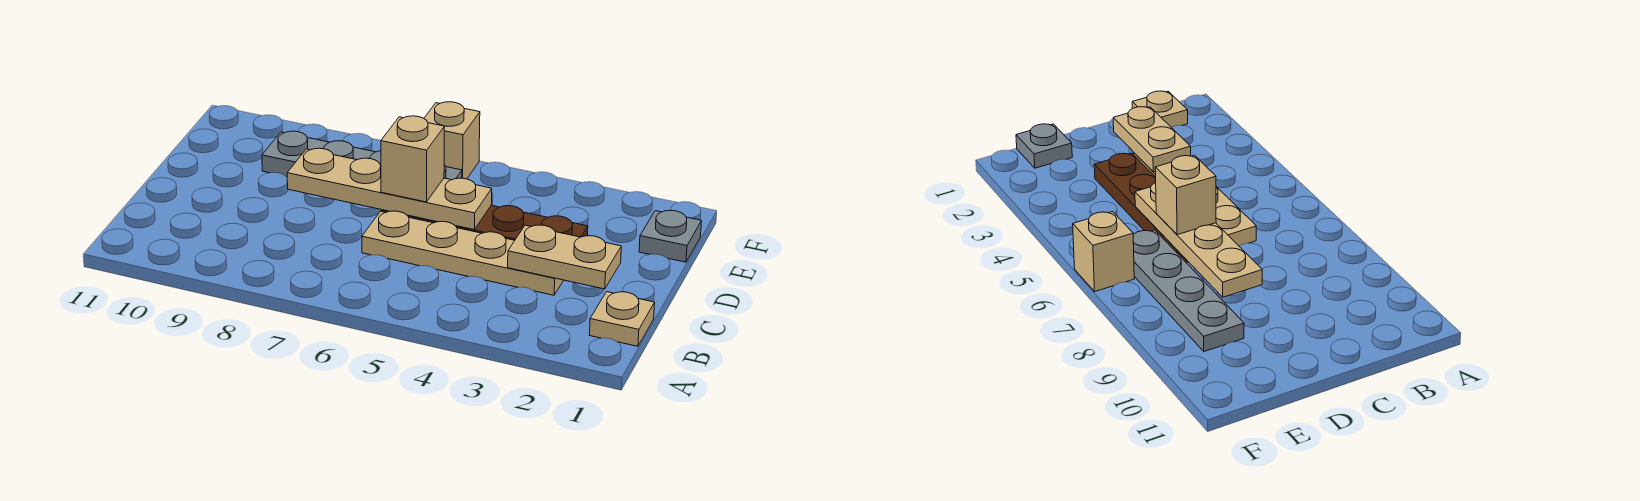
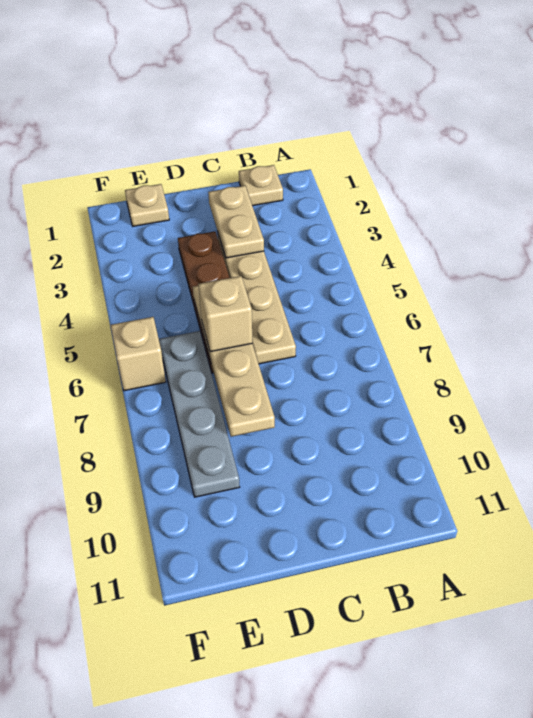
grey plate E1 level 1 -> tan plate E1 level 1

